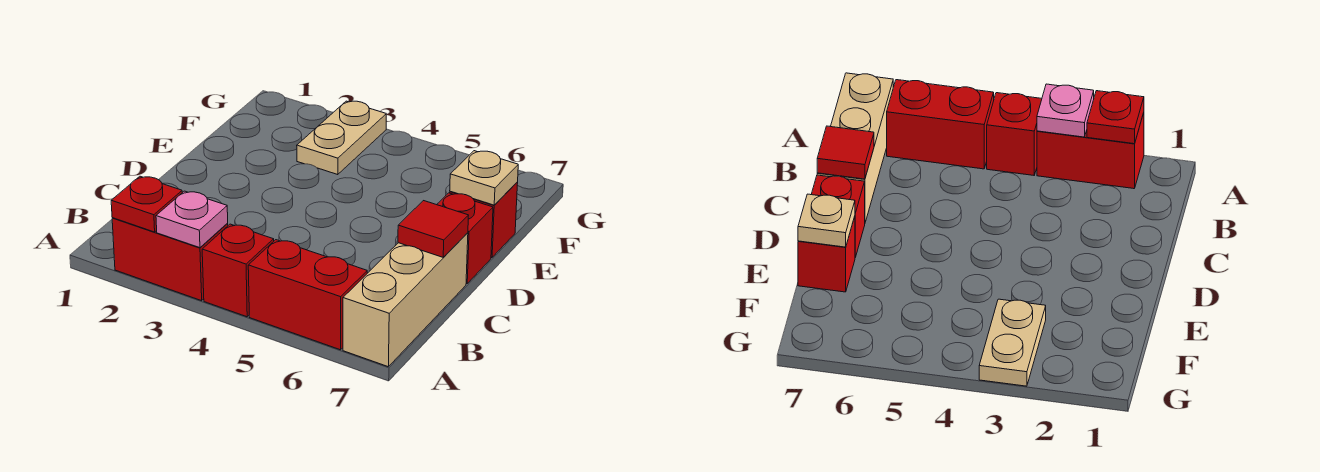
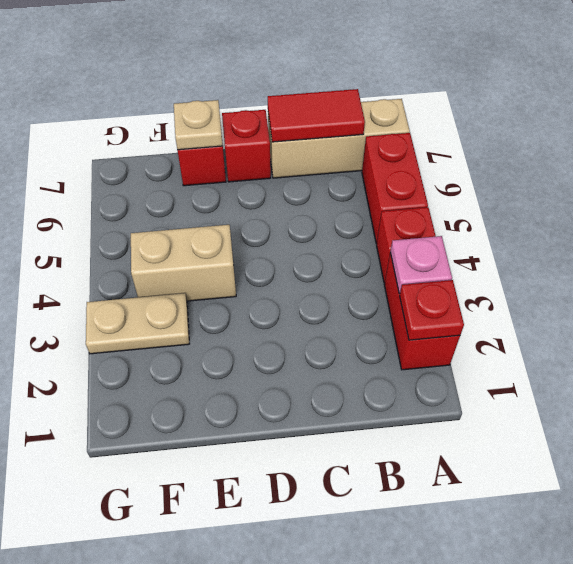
red tile C7 level 2 -> red tile B7:C7 level 2
none -> tan brick E4:F4 level 1

